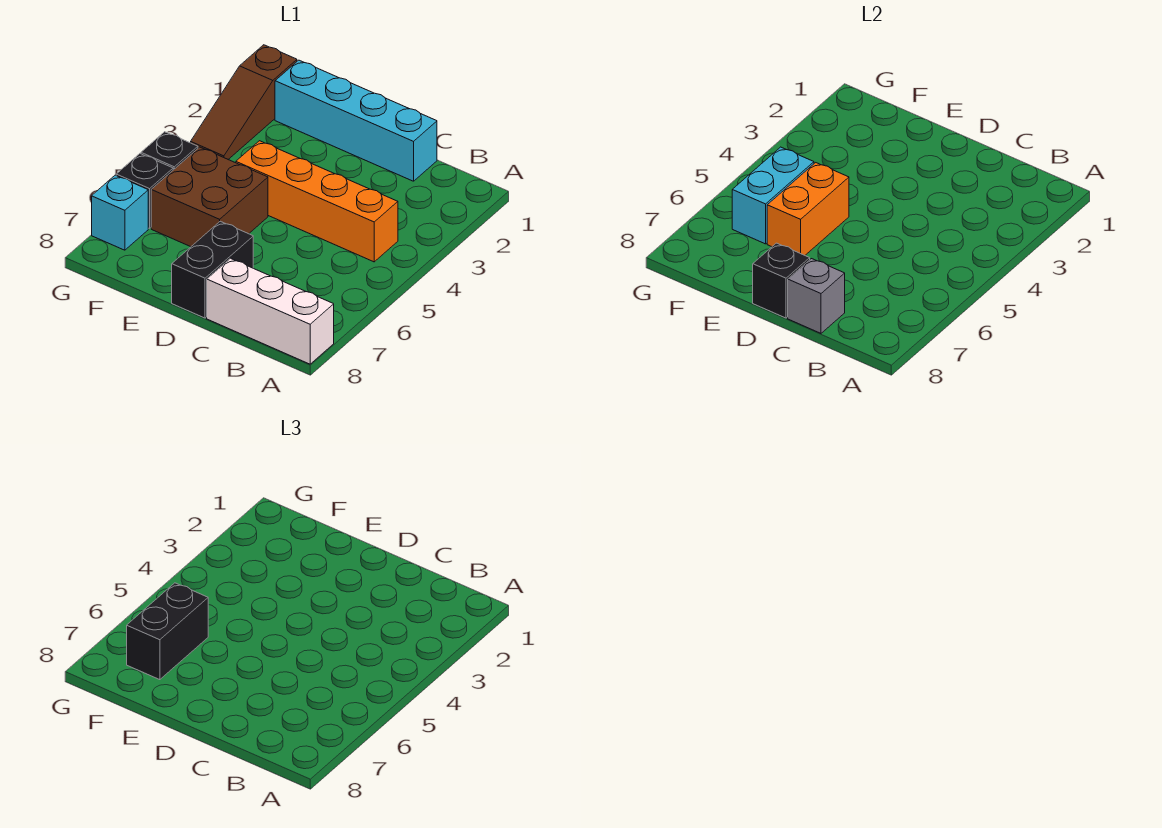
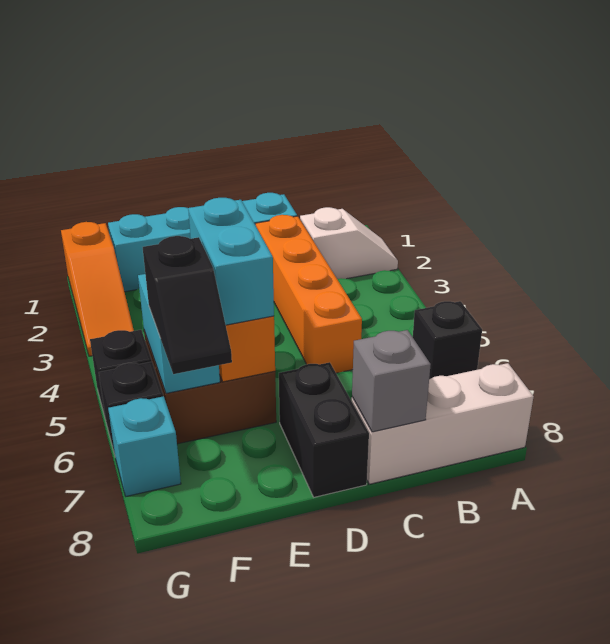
none -> white slope A2:B2 level 1 top B
orange brick B4:E4 level 1 -> orange brick C2:C5 level 1
black brick D8 level 2 -> black brick A6 level 1
none -> cyan brick E5:E6 level 3
black brick F6:F7 level 3 -> black slope F6:F7 level 3 top 6
brown slope G1:G3 level 1 top 1 -> orange slope G1:G3 level 1 top 1

